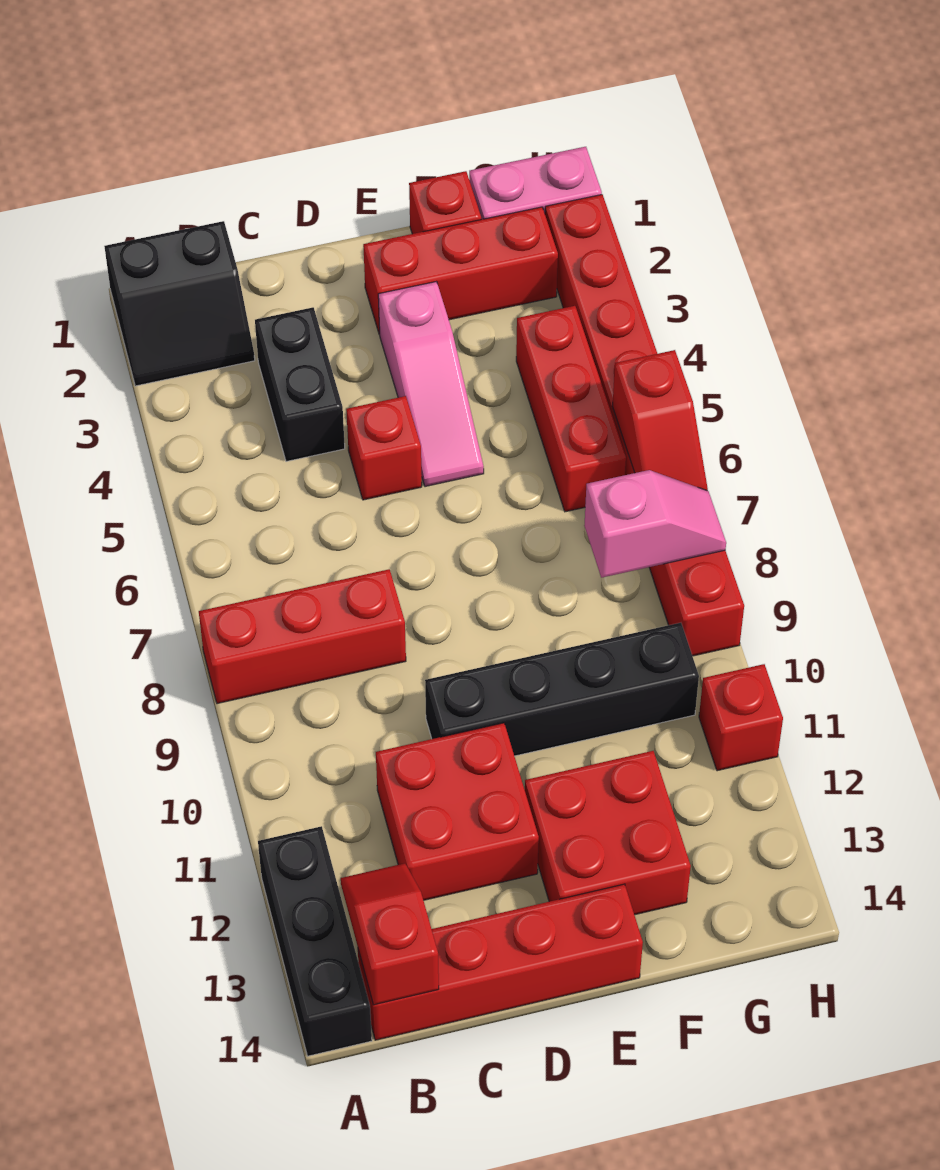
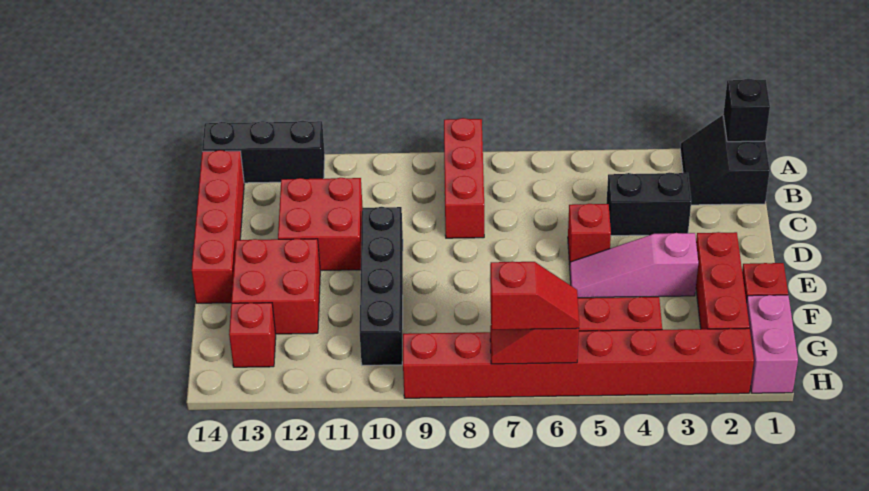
none -> black brick A1 level 2
red slope B13:B14 level 2 top 14 -> red slope H6:H7 level 3 top 7
pink slope G8:H8 level 2 top G -> none
red brick H11 level 1 -> red brick G13 level 1

